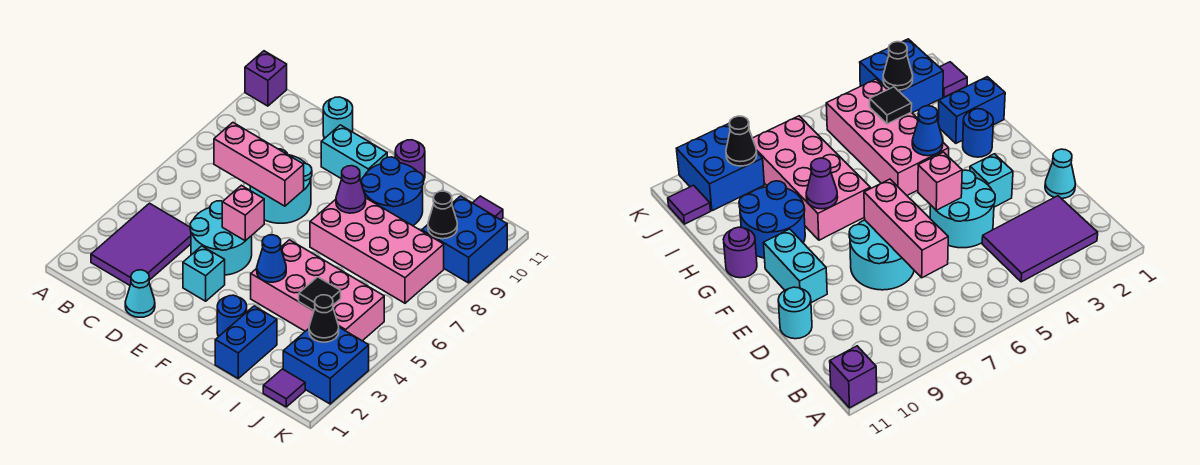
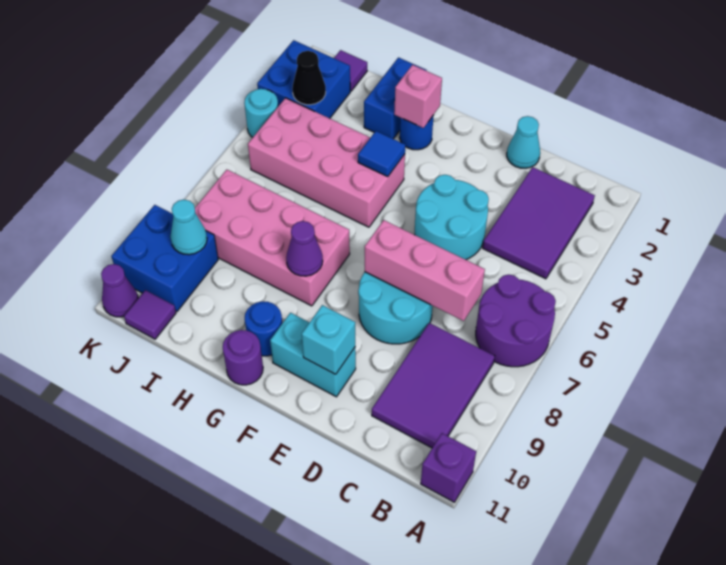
none -> purple round brick A6:B7 level 1
none -> purple tile B8:C10 level 1
cyan round brick D11 level 1 -> cyan round brick K4 level 1
cyan brick E3 level 1 -> cyan brick E10 level 2
pink brick E5 level 2 -> pink brick G2 level 2
blue cone G4 level 2 -> blue tile G4 level 2
blue round brick G9:H10 level 1 -> blue round brick G10 level 1
black tile I4 level 2 -> none
black cone J9 level 2 -> cyan cone J9 level 2
none -> purple cone K11 level 1

